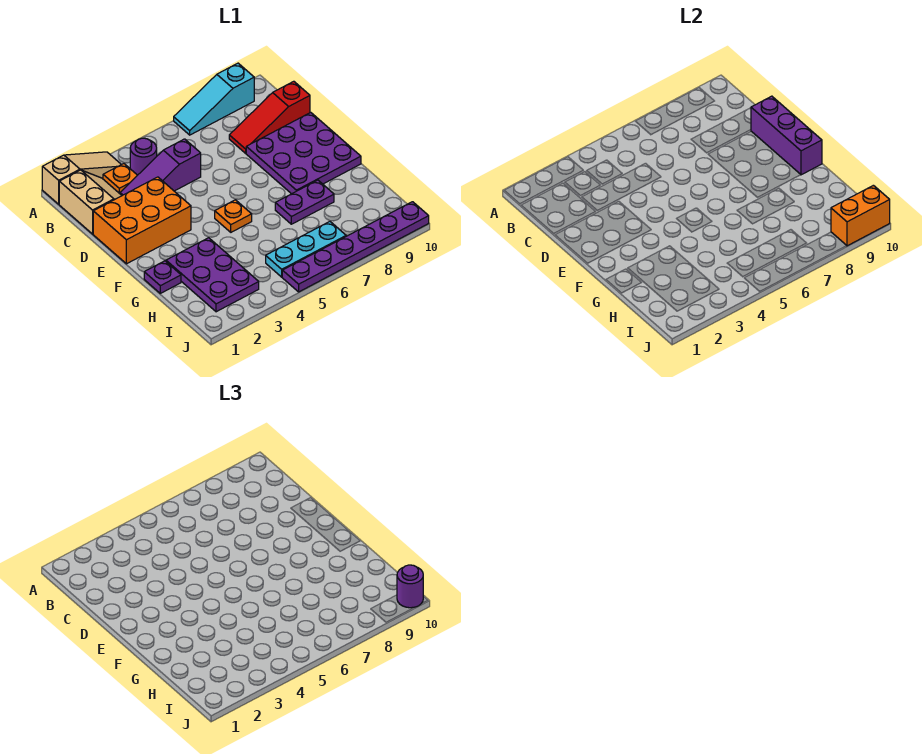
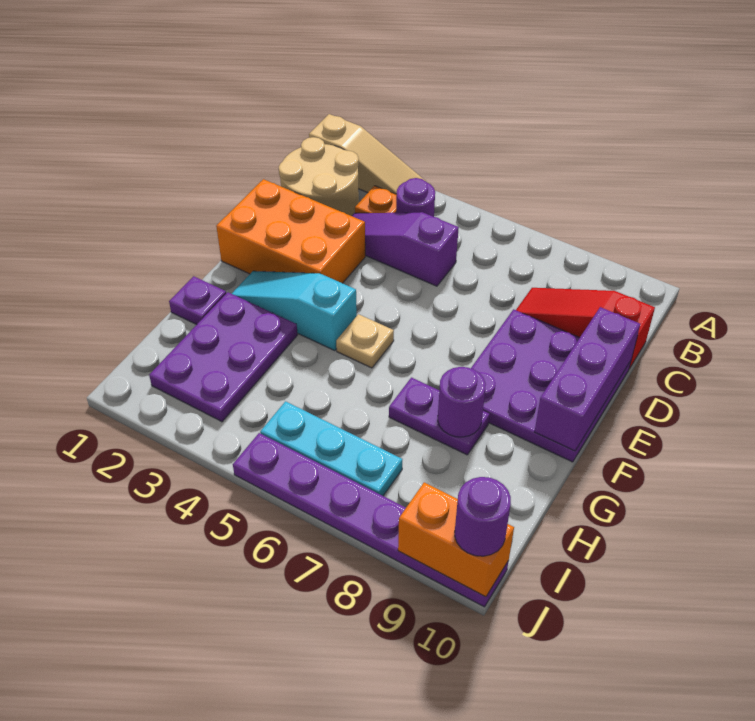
cyan slope A7:A9 level 1 top 9 -> cyan slope F2:F4 level 1 top 4
tan slope B1:C2 level 1 top 1 -> tan round brick B1:C2 level 1
orange plate F5 level 1 -> tan plate F5 level 1
none -> purple round brick G8 level 2

